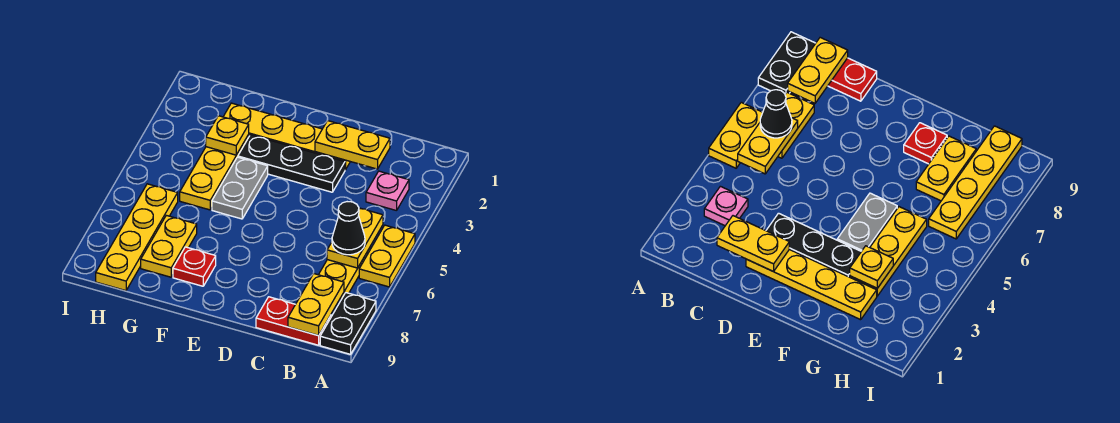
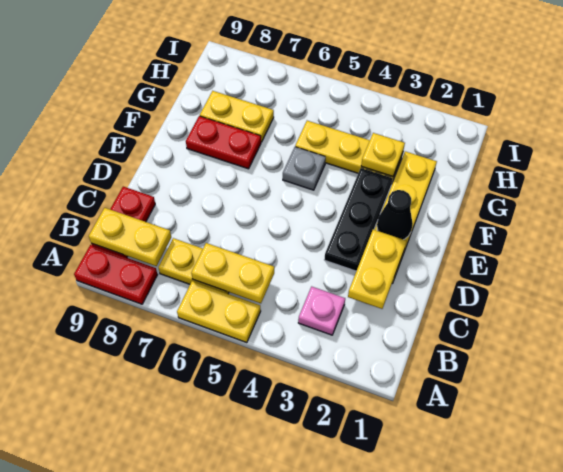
black plate A8:A9 level 1 -> red plate A8:A9 level 1
black cone B6 level 3 -> black cone E2 level 2
grey plate F4:F5 level 1 -> grey plate F5 level 1
red plate F8 level 1 -> red plate F7:F8 level 1
yellow plate H6:H9 level 1 -> none

